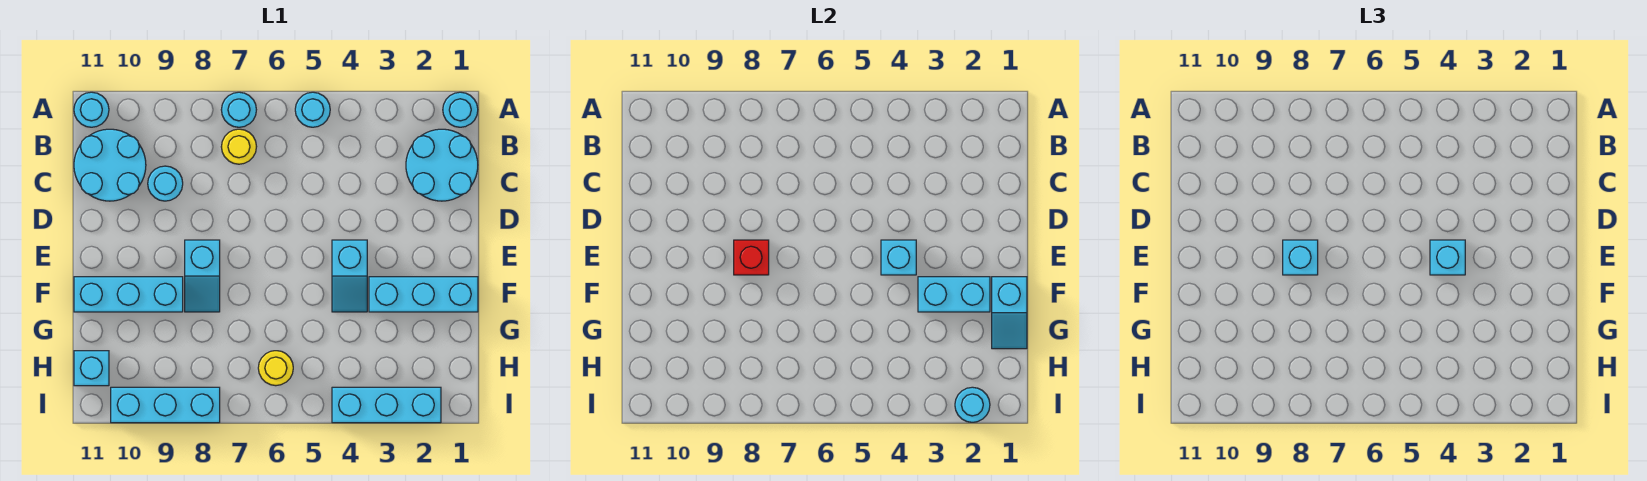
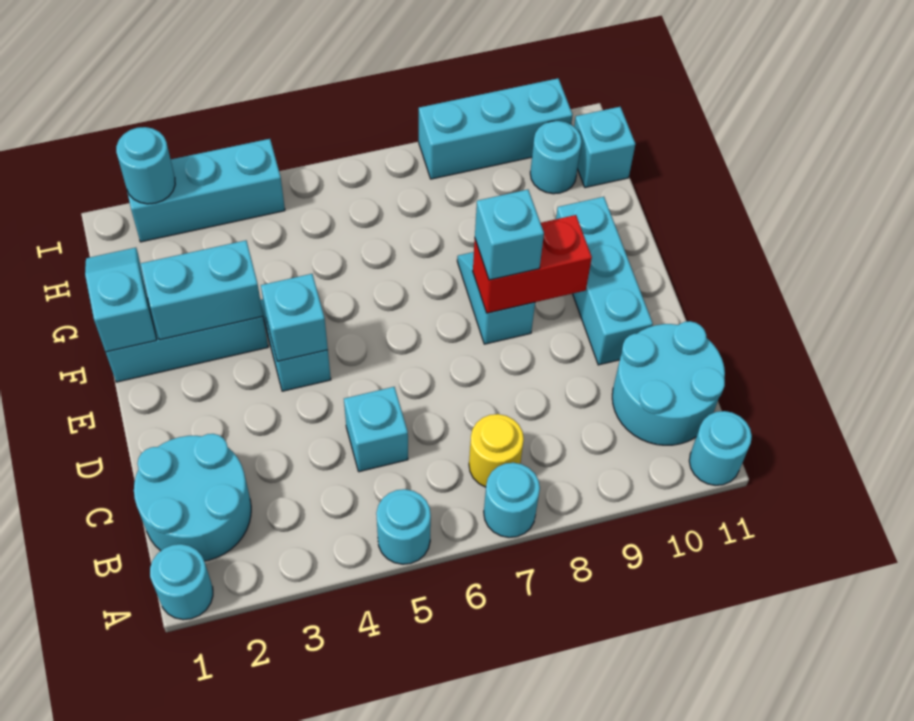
cyan round brick C9 level 1 -> cyan round brick H10 level 1
cyan brick E4 level 3 -> cyan brick C5 level 1
red brick E8 level 2 -> red brick E8:E9 level 2
cyan brick F9:F11 level 1 -> cyan brick D10:F10 level 1
yellow round brick H6 level 1 -> none

